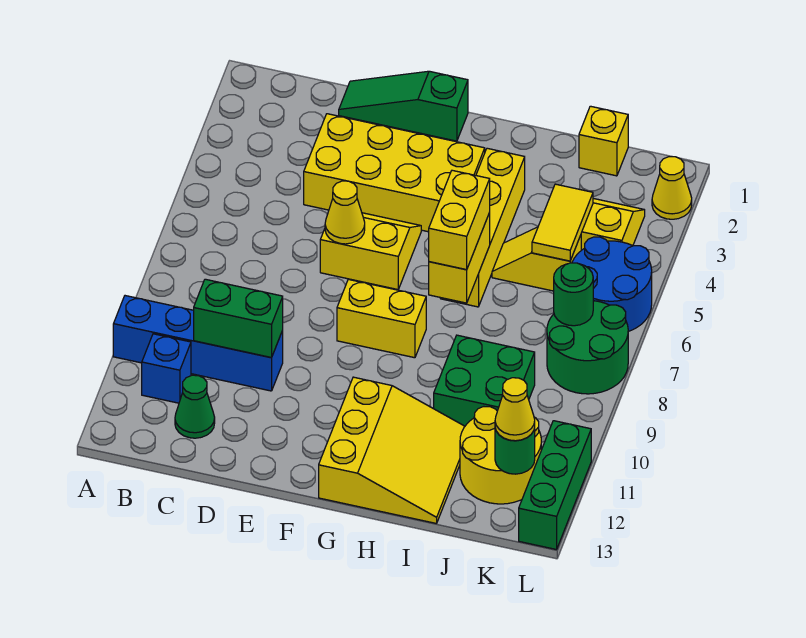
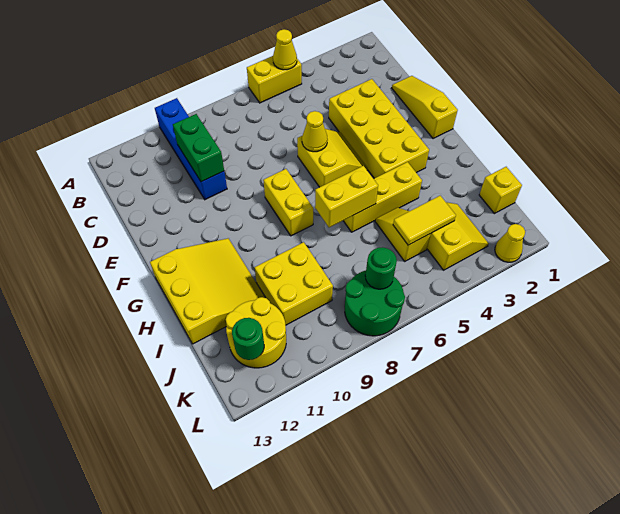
blue brick B11 level 1 -> none
green cone C12 level 1 -> none
green slope D1:F1 level 1 top F -> yellow slope D1:F1 level 1 top F
yellow slope G11:I13 level 1 top G -> yellow slope G11:I13 level 1 top 13
yellow brick H3:H6 level 1 -> yellow brick H4:H6 level 1
yellow brick H6:H7 level 3 -> yellow brick A5:A6 level 1
green brick I9:J10 level 1 -> yellow brick I9:J10 level 1
blue round brick K5:L6 level 1 -> none
yellow cone K12 level 3 -> yellow cone A5 level 2
green brick L11:L13 level 1 -> none

